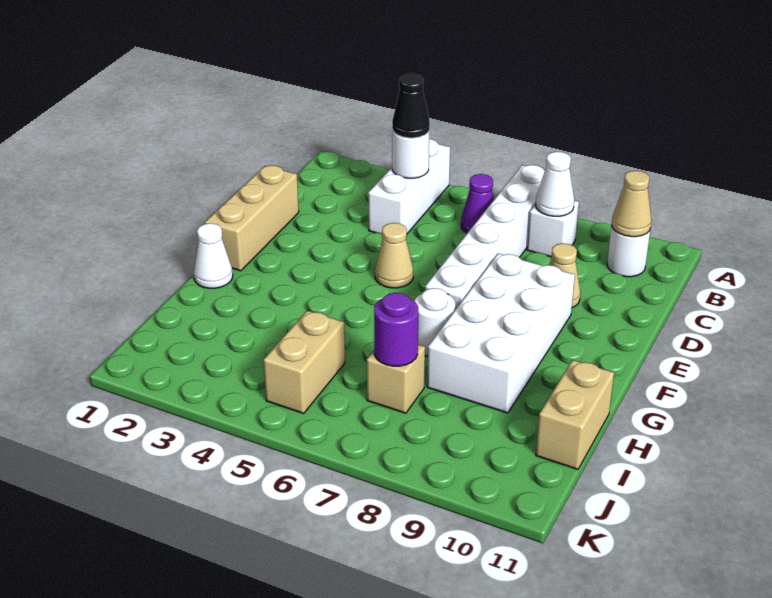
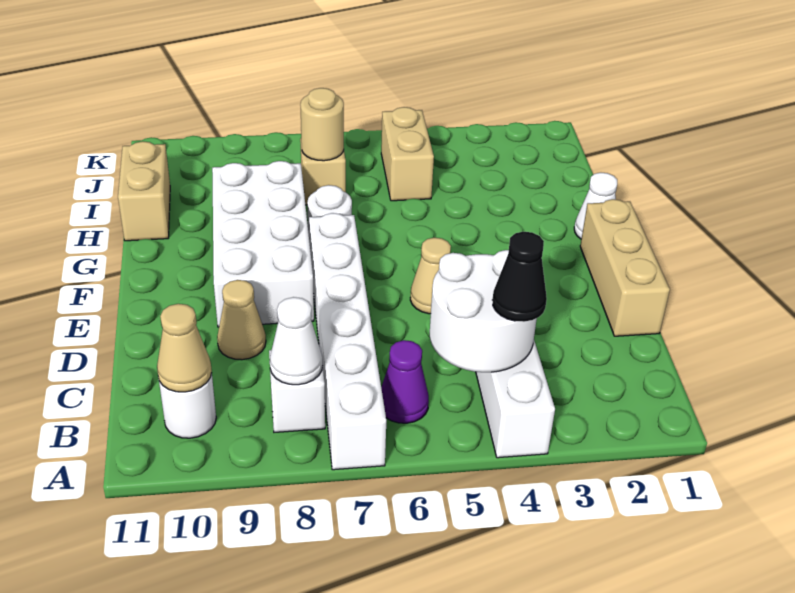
white round brick B4 level 2 -> white round brick B4:C5 level 2
purple round brick I7 level 2 -> tan round brick I7 level 2

